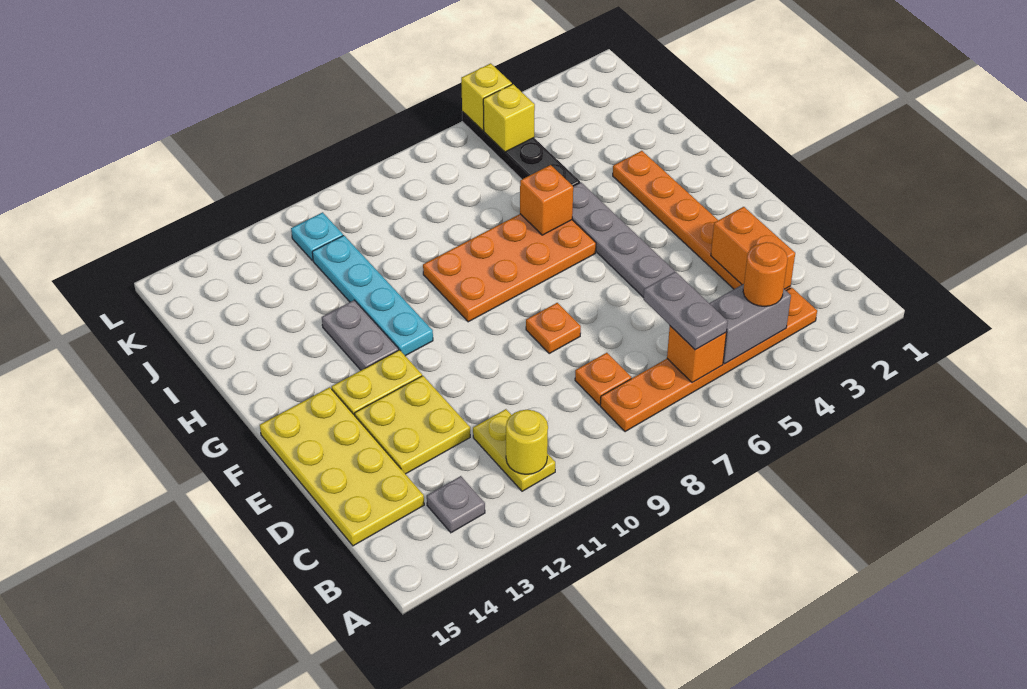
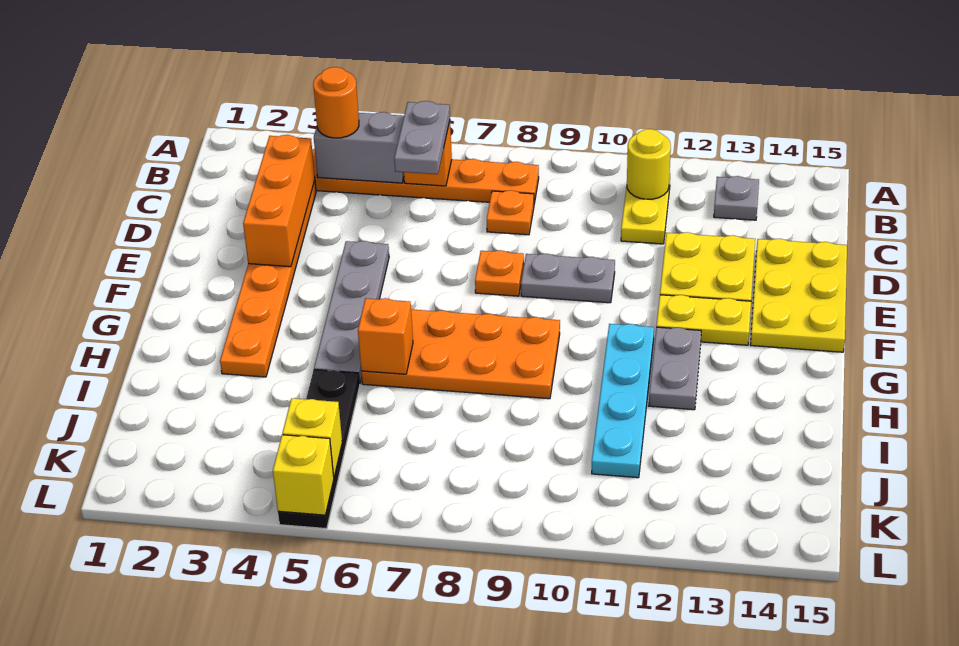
orange brick C3:D3 level 2 -> orange brick C3:E3 level 2
yellow plate C14:F15 level 1 -> yellow plate D14:F15 level 1
none -> grey plate E9:E10 level 1
cyan plate K11 level 1 -> none

